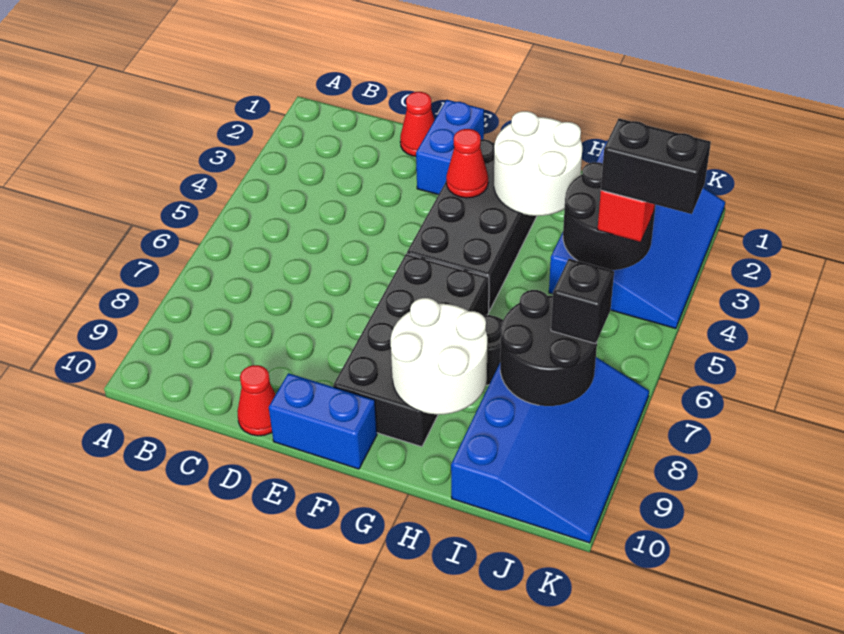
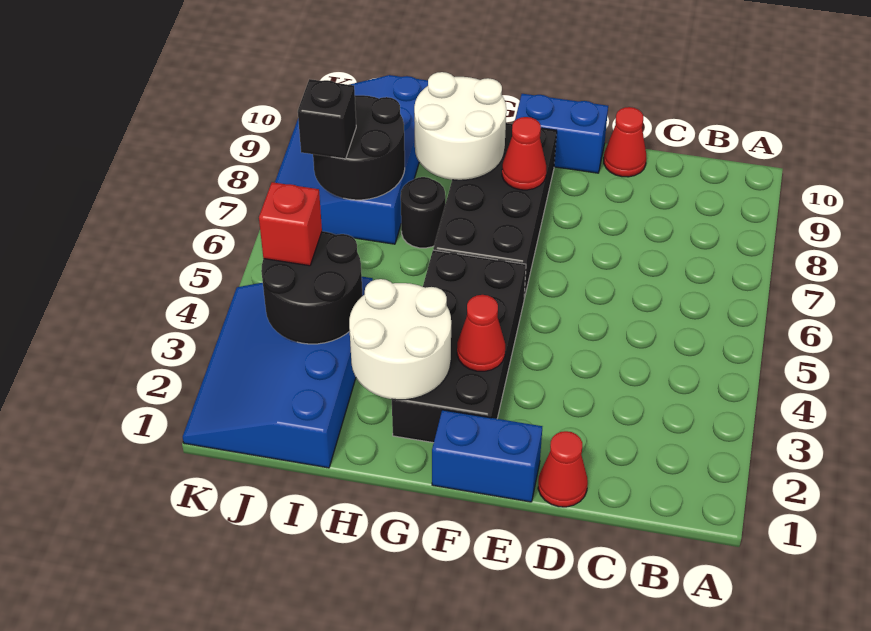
blue brick E1:E2 level 1 -> blue brick E1:F1 level 1
none -> red cone F8 level 2
black brick J4:K4 level 4 -> none

